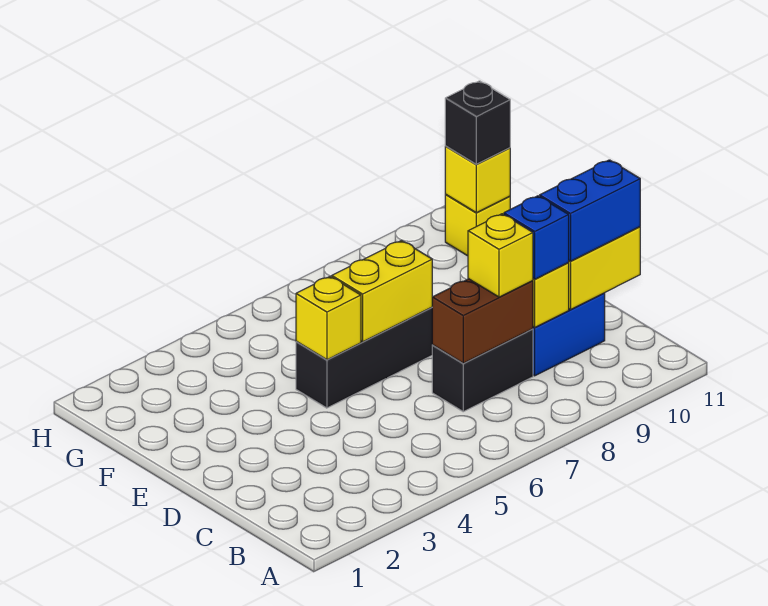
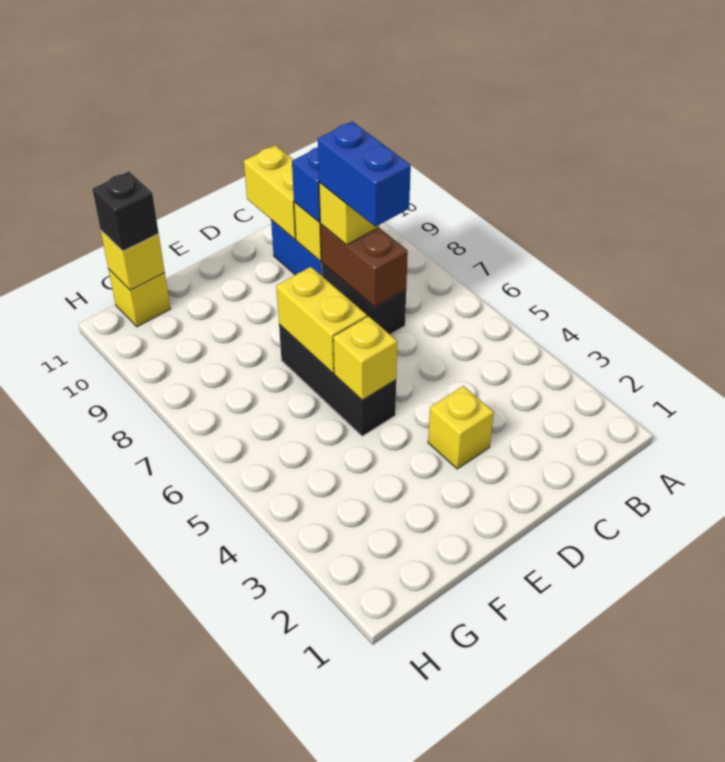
blue brick C10:C11 level 3 -> blue brick C7:C8 level 4
none -> yellow brick D3 level 1

